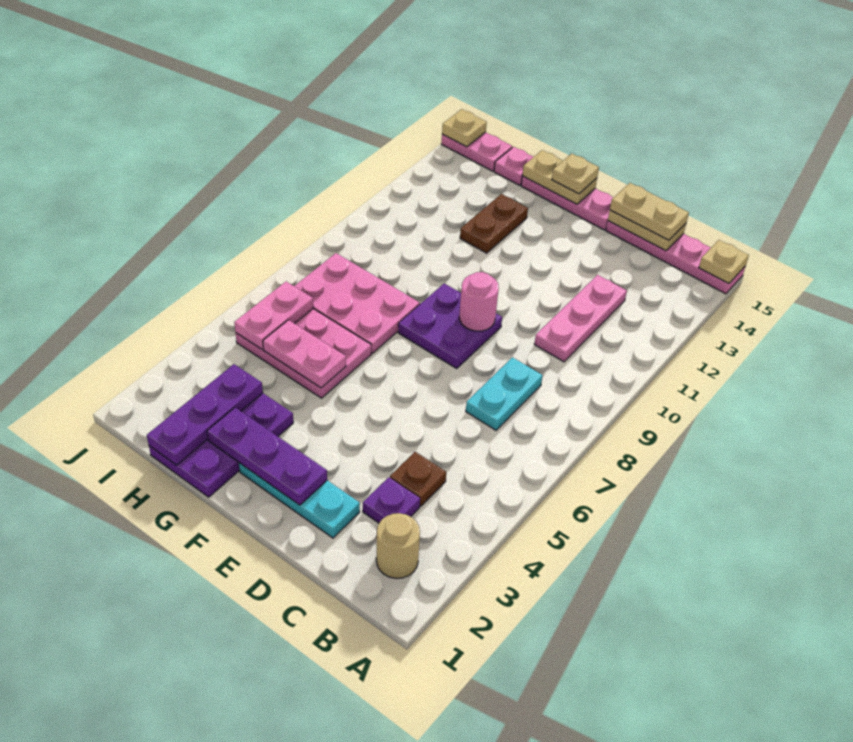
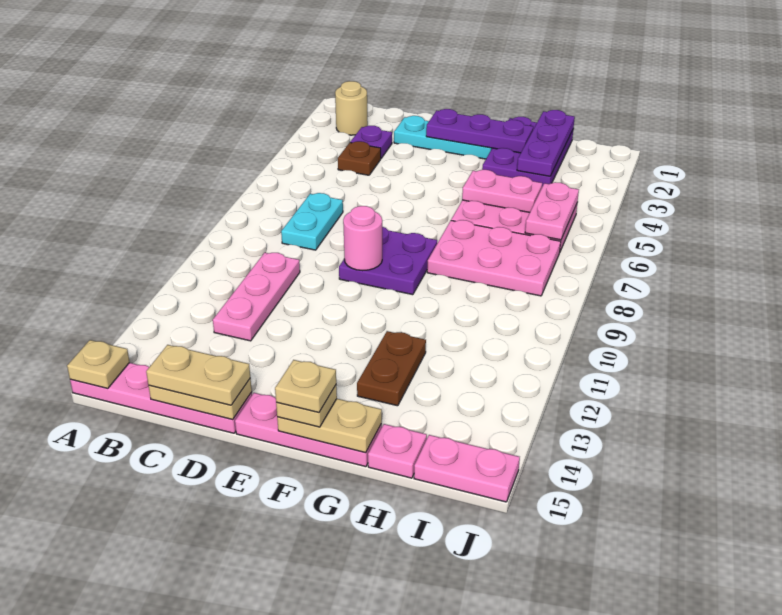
tan plate J15 level 2 -> tan plate F15 level 4

